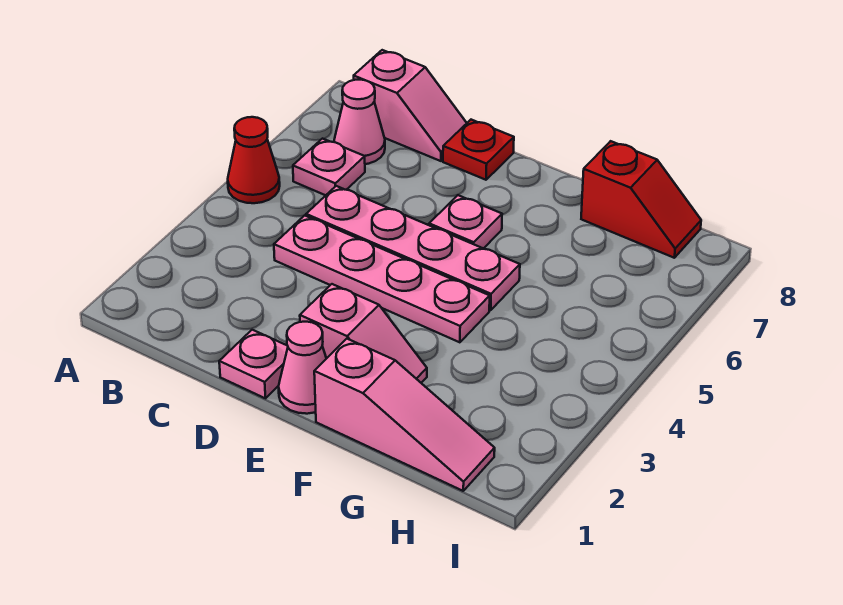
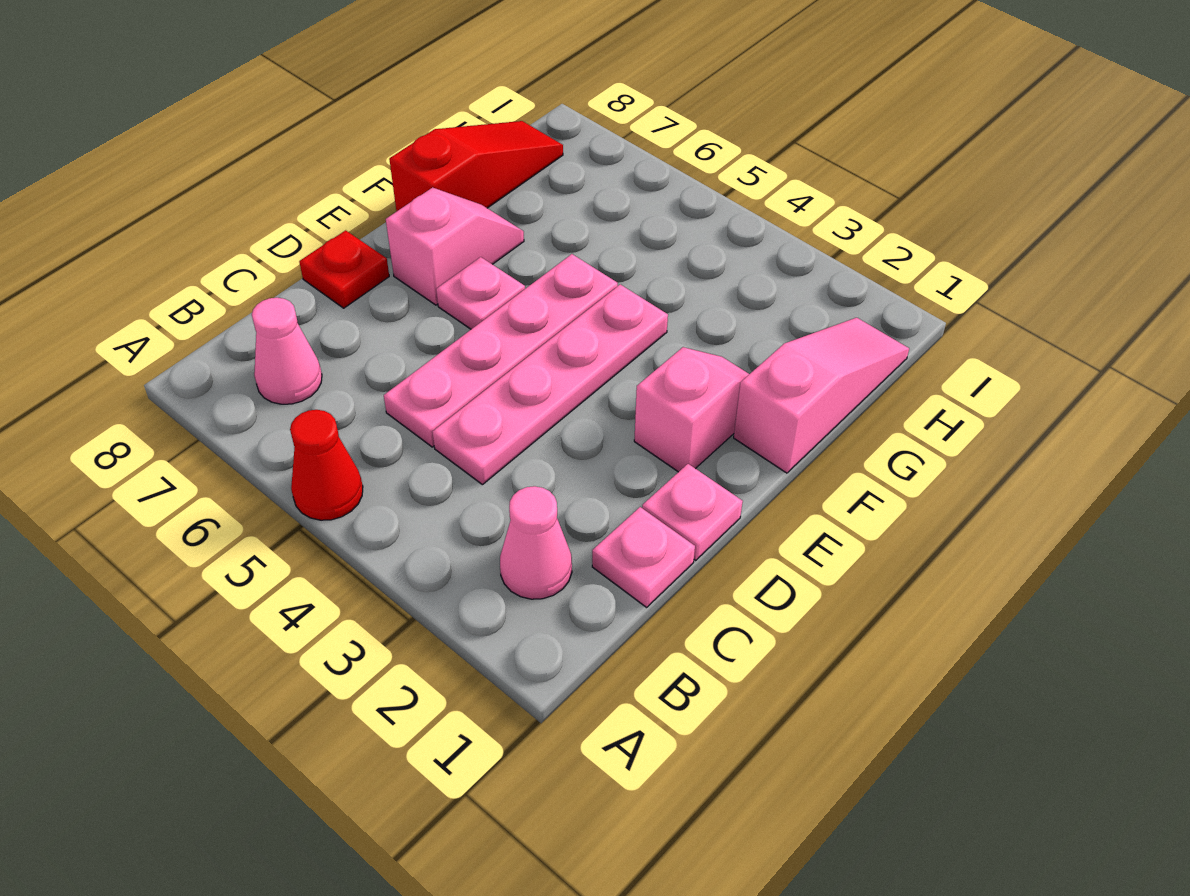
pink plate B6 level 1 -> pink plate C1 level 1
pink slope B8:C8 level 1 top B -> pink slope E7:F7 level 1 top E
pink cone E1 level 1 -> pink cone B2 level 1
red slope G8:H8 level 1 top G -> red slope F8:H8 level 1 top F

